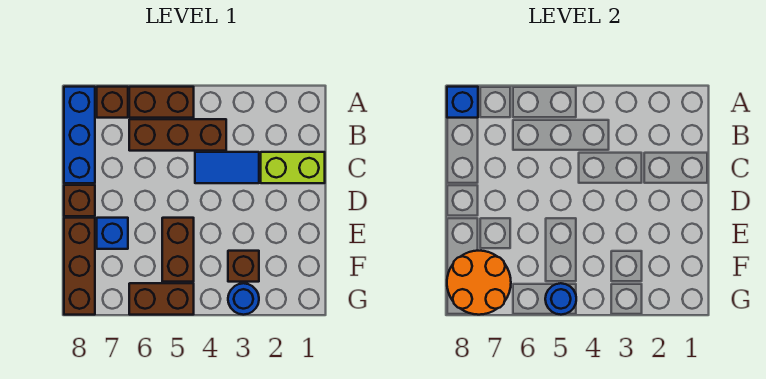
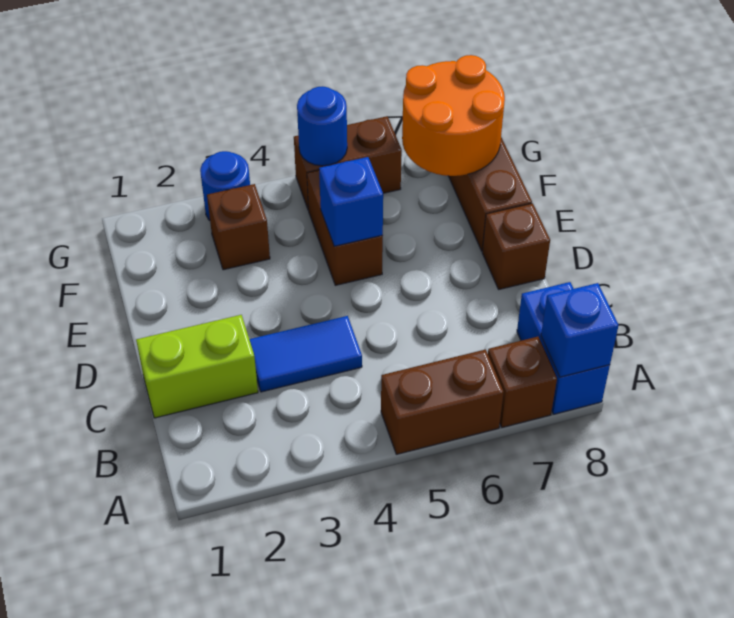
blue brick A8:C8 level 1 -> blue brick A8:B8 level 1
brown brick B4:B6 level 1 -> none
blue brick E7 level 1 -> blue brick E5 level 2

